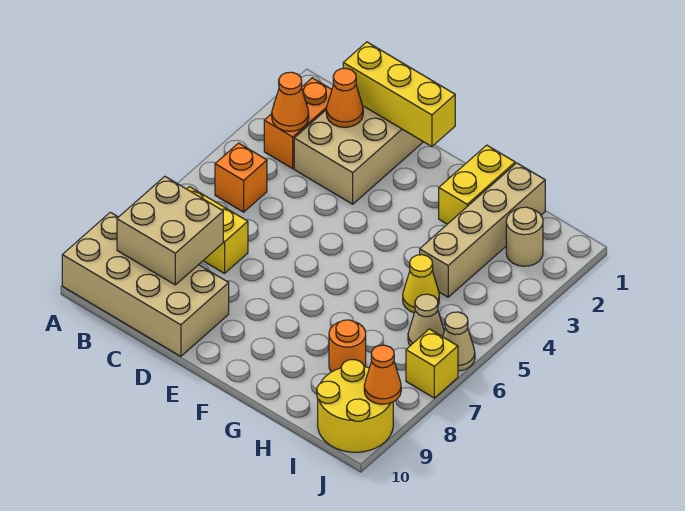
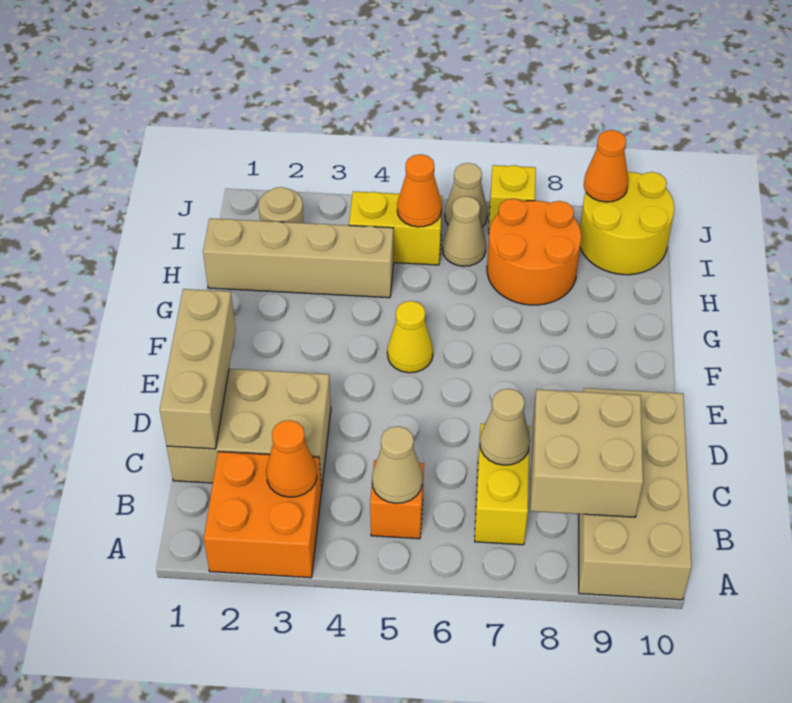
orange brick B2:B3 level 1 -> orange brick A2:B3 level 1
none -> tan cone B5 level 2
yellow brick C1:E1 level 2 -> tan brick C1:E1 level 2
orange cone C2 level 2 -> orange cone I5 level 2
none -> tan cone C7 level 2
yellow brick G1:G2 level 1 -> yellow brick I4:I5 level 1
yellow cone H5 level 1 -> yellow cone F5 level 1
orange round brick H8 level 1 -> orange round brick H7:I8 level 1

